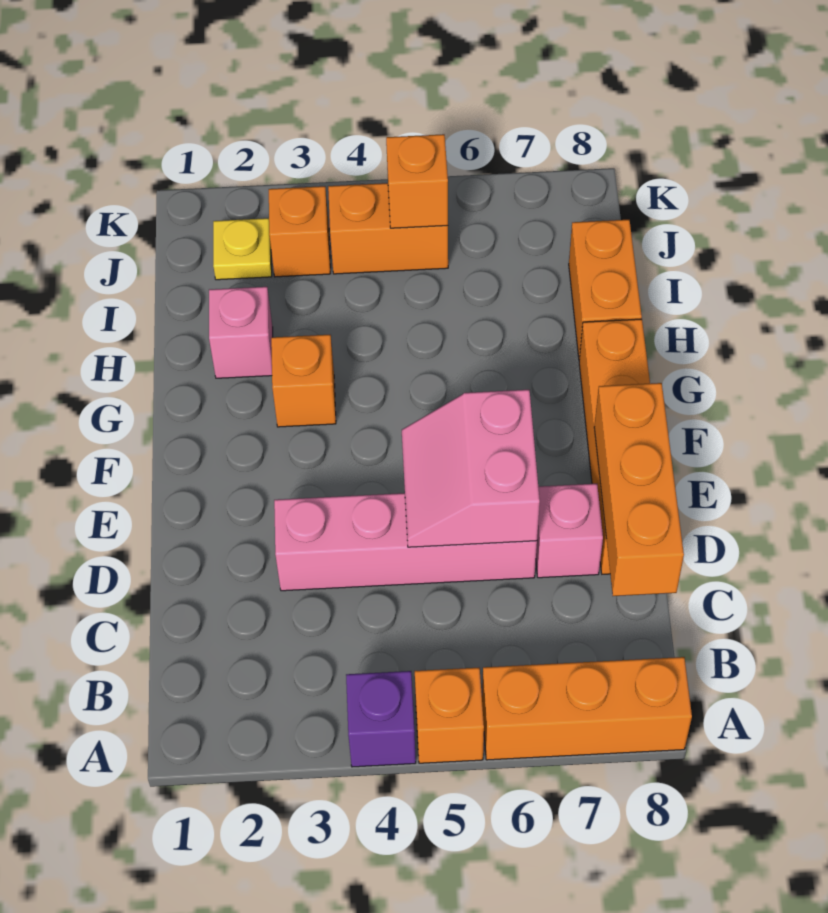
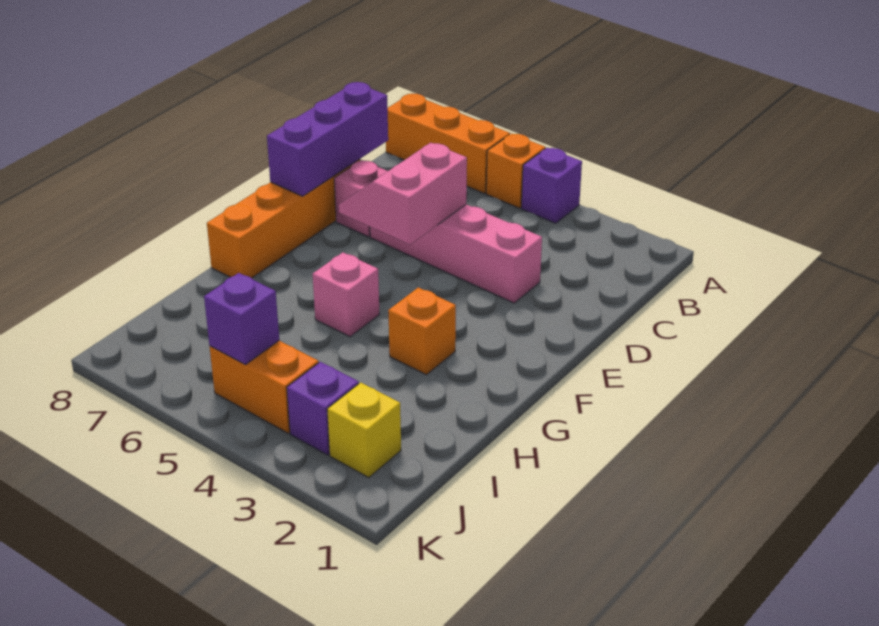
orange brick C8:E8 level 2 -> purple brick C8:E8 level 2
pink slope D5:E6 level 2 top 6 -> pink slope D5:E6 level 2 top 5
pink brick H2 level 1 -> pink brick G5 level 1
orange brick H8:I8 level 1 -> none
yellow plate J2 level 1 -> yellow brick J2 level 1
orange brick J3 level 1 -> purple brick J3 level 1
orange brick J5 level 2 -> purple brick J5 level 2

